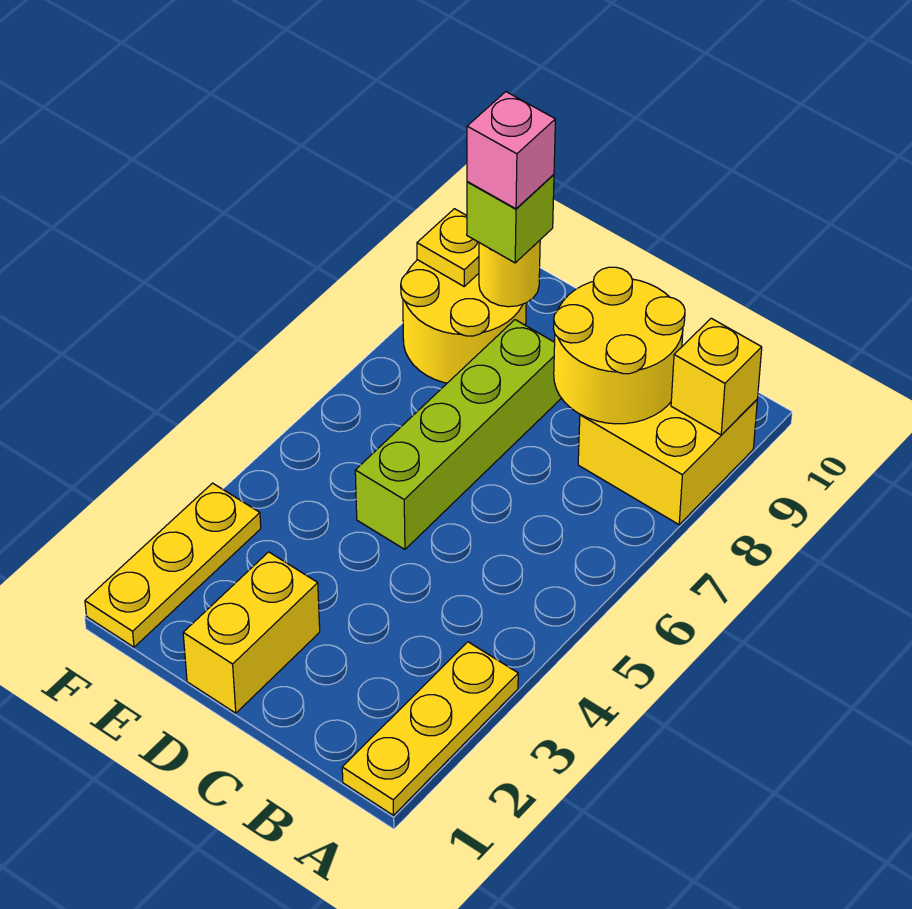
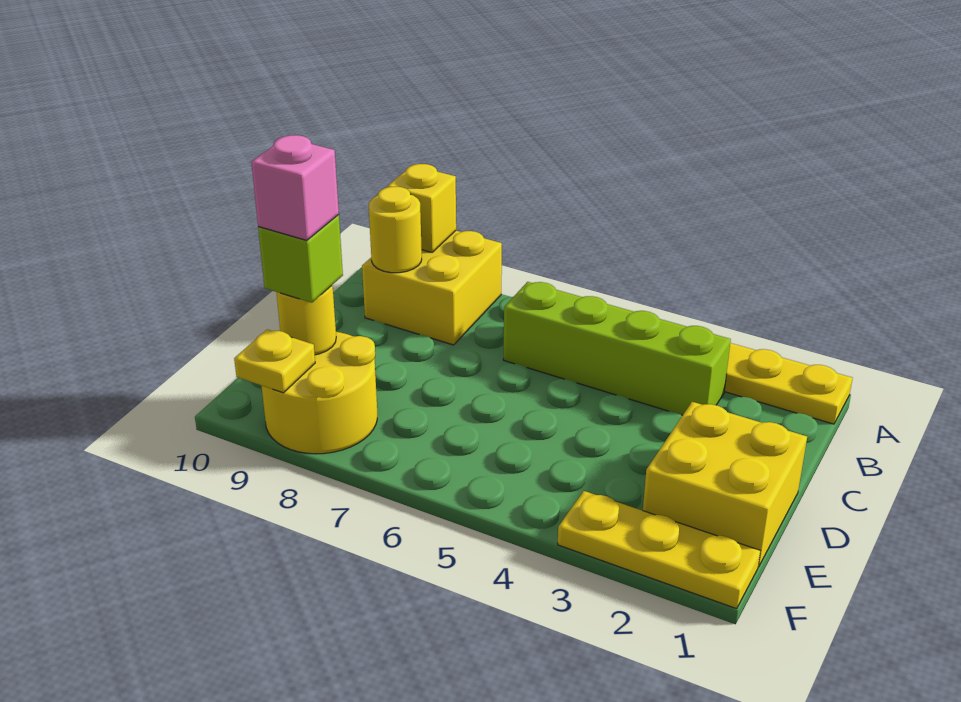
yellow round brick B8:C9 level 2 -> yellow round brick B9 level 2
yellow brick D1:D2 level 1 -> yellow brick D1:E2 level 1
lime brick D5:D8 level 1 -> lime brick B3:B6 level 1

